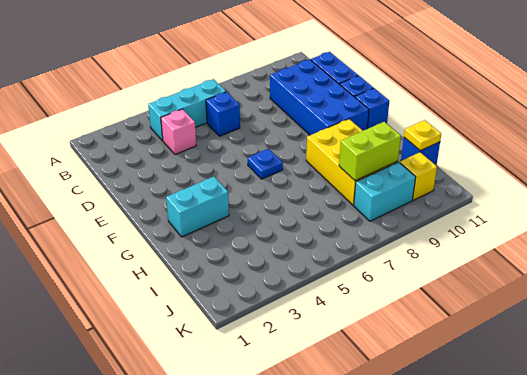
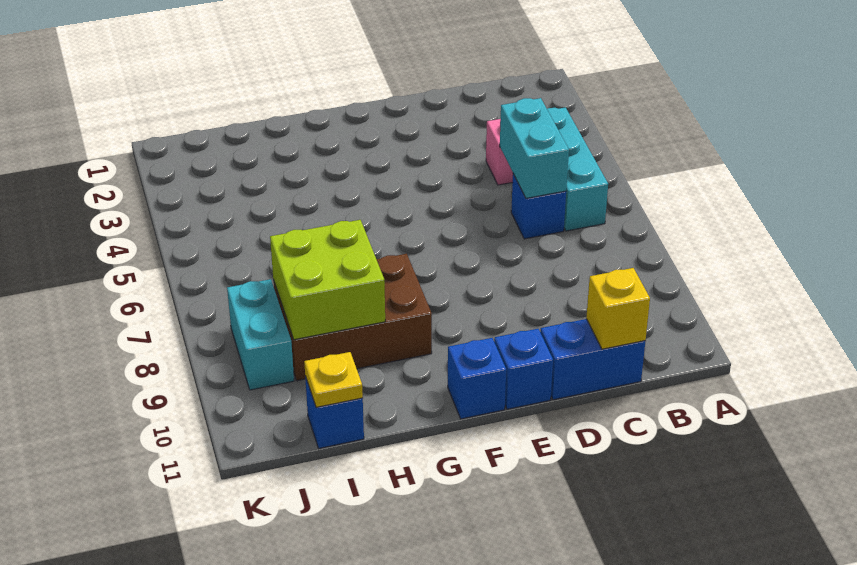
blue brick C9:F10 level 1 -> none
blue plate F6 level 1 -> none
cyan brick G2:G3 level 1 -> cyan brick C5:C6 level 2
yellow brick G8:I9 level 1 -> brown brick G8:I9 level 1
lime brick I8:I9 level 2 -> lime brick H8:I9 level 2
yellow brick J10 level 1 -> yellow brick C11 level 2

